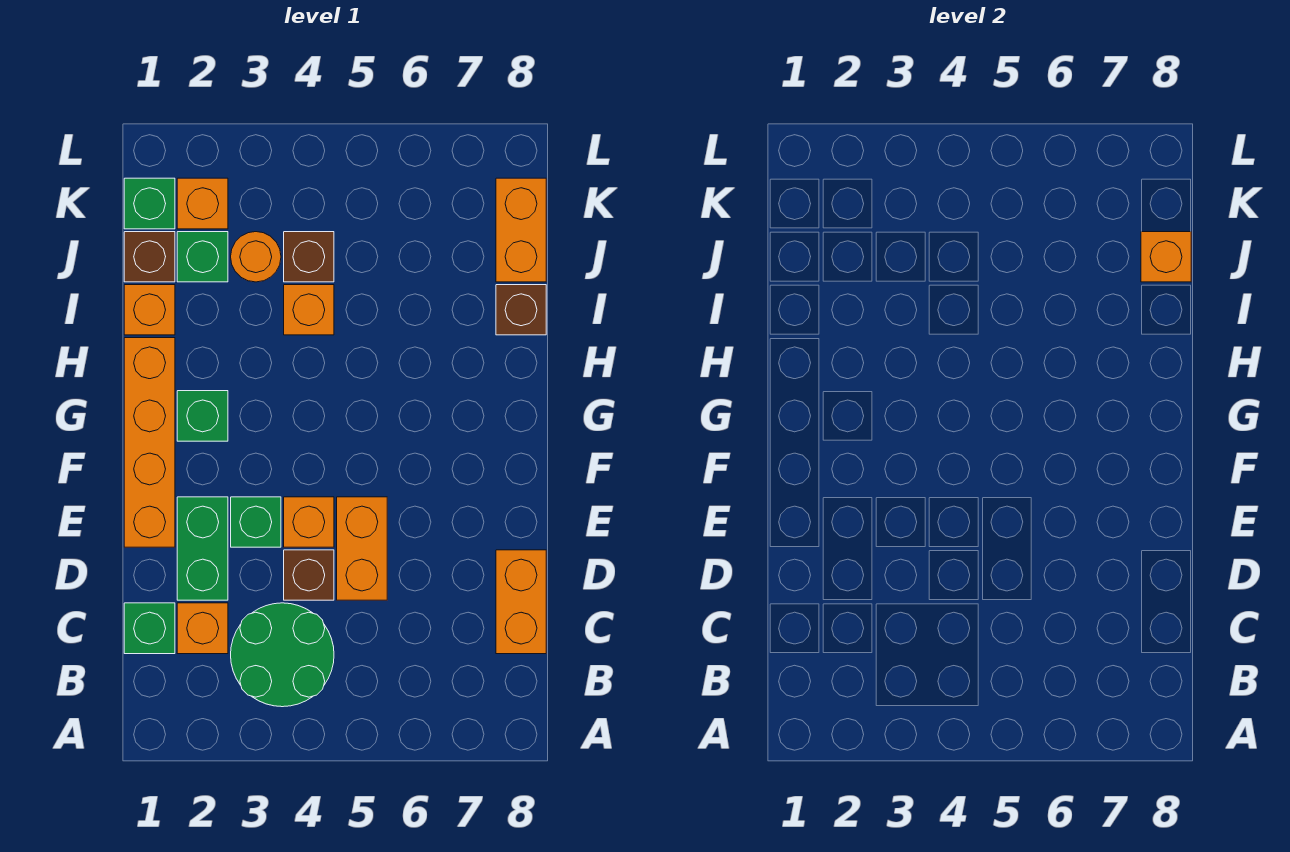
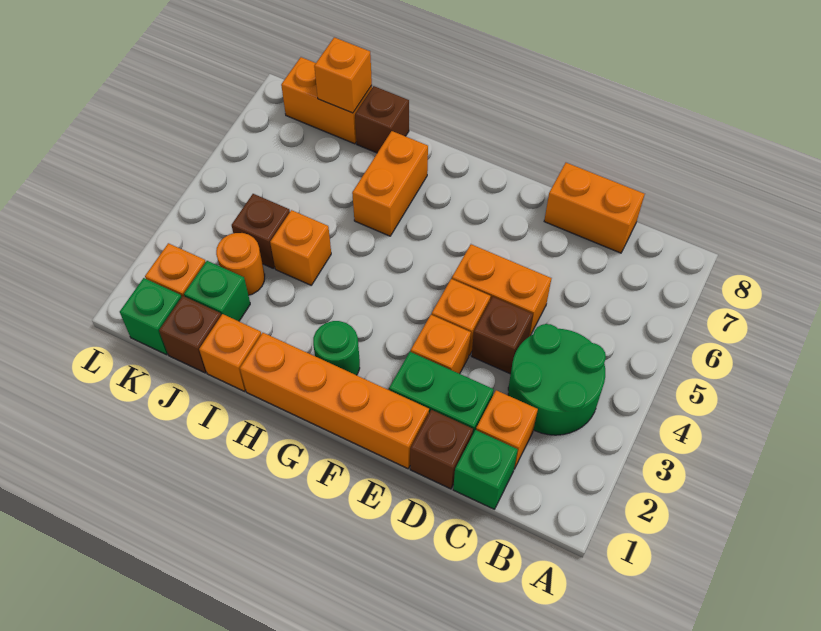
none -> brown brick D1 level 1
green brick E3 level 1 -> orange brick E3 level 1
green brick G2 level 1 -> green round brick G2 level 1
none -> orange brick H6:H7 level 1

